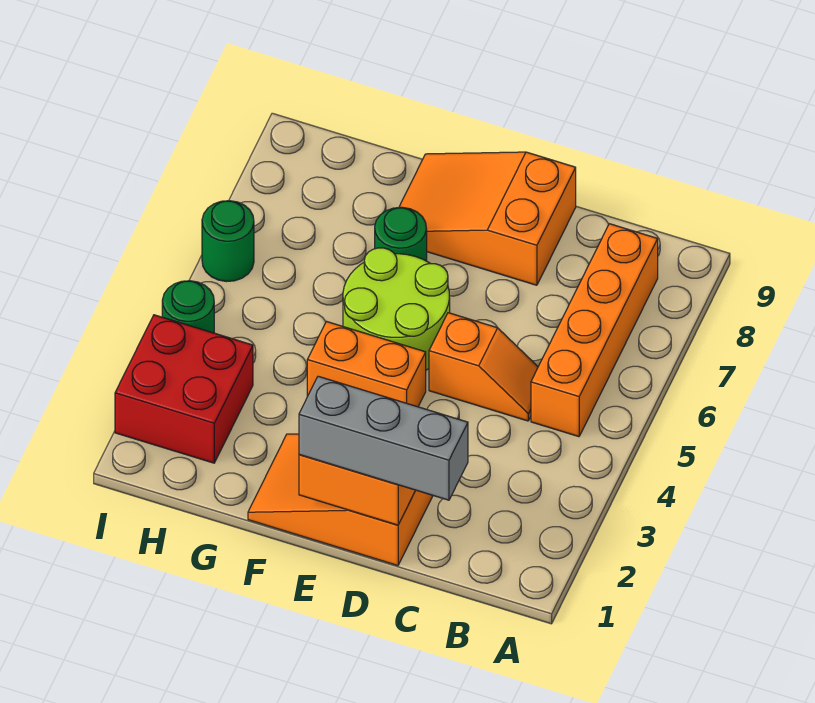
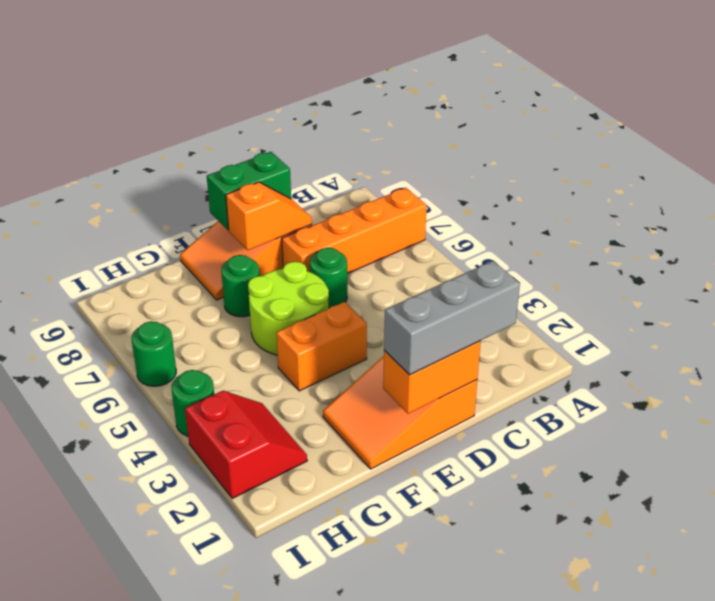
orange brick B5:B8 level 1 -> orange brick A7:D7 level 1
orange slope C5:D5 level 1 top D -> orange slope D8:E8 level 2 top E
none -> green round brick D6 level 1
none -> green brick D9:E9 level 2
red brick H2:I3 level 1 -> red slope H2:I3 level 1 top I

